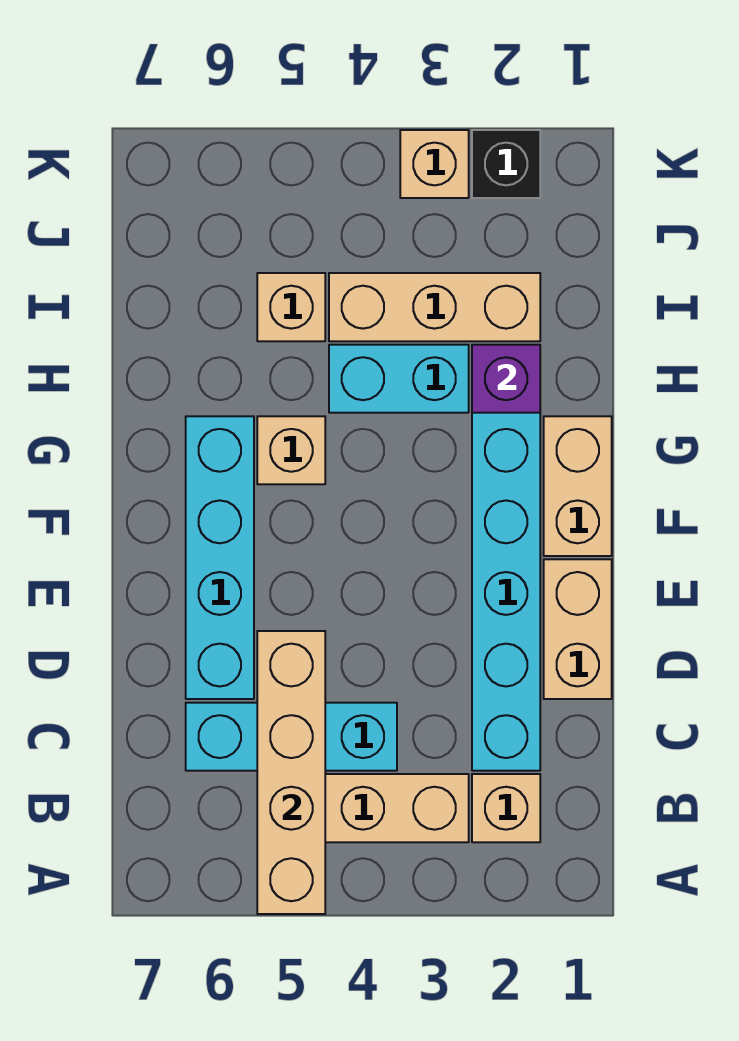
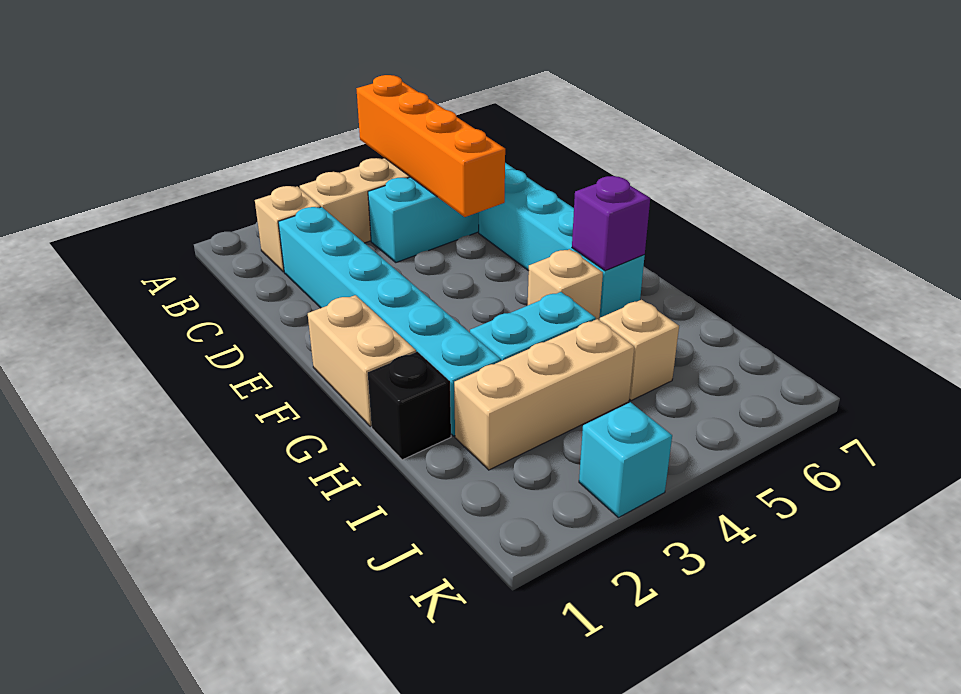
tan brick A5:D5 level 2 -> orange brick A5:D5 level 2
tan brick D1:E1 level 1 -> none
purple brick H2 level 2 -> purple brick G6 level 2
black brick K2 level 1 -> black brick H1 level 1
tan brick K3 level 1 -> cyan brick K3 level 1

